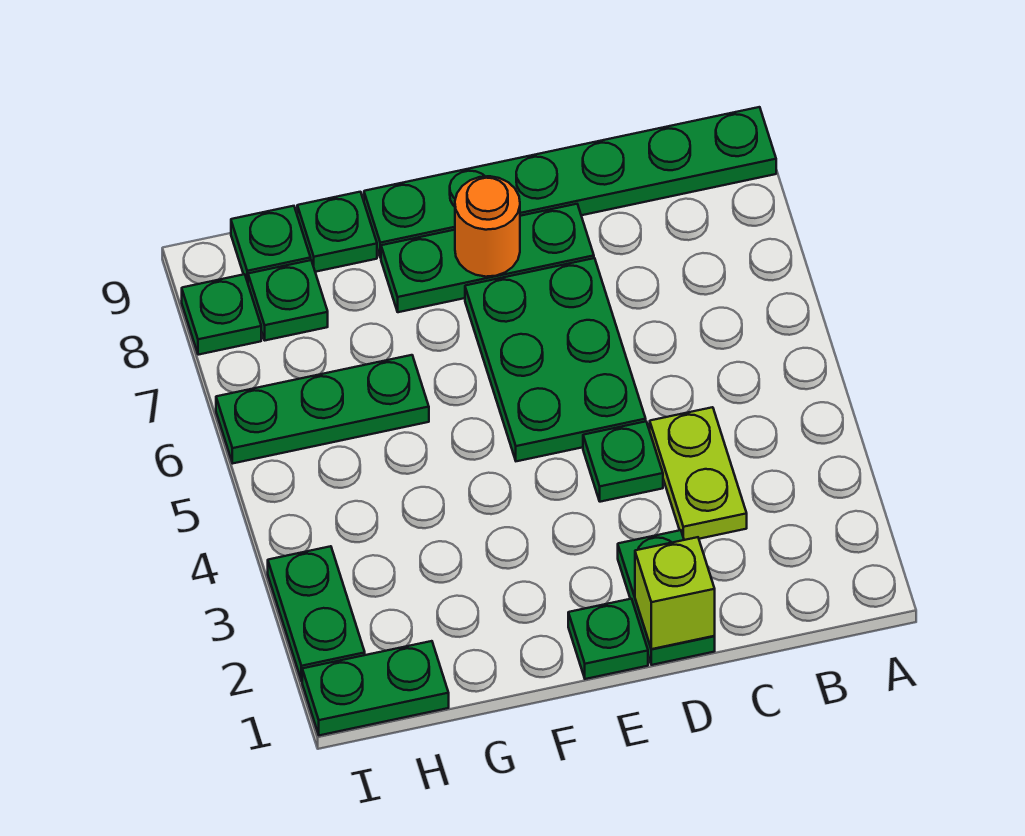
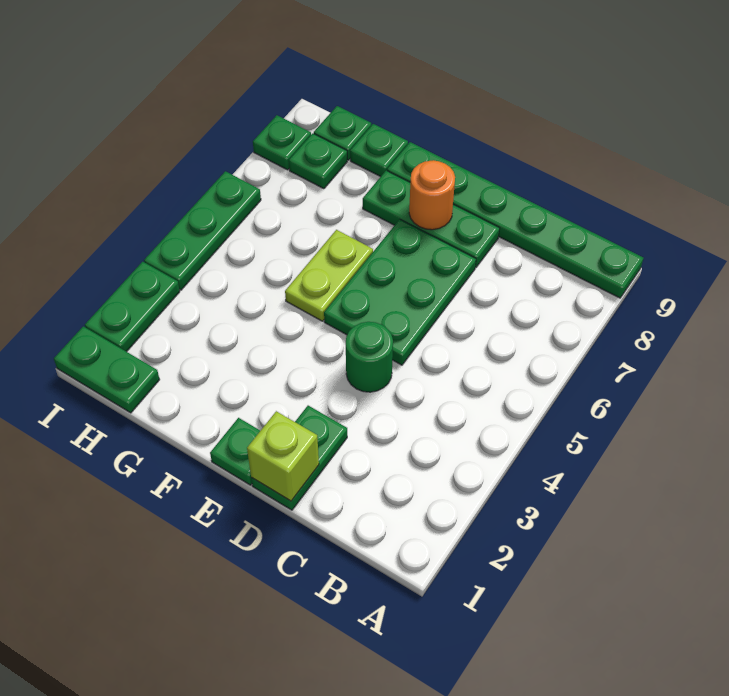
lime plate C3:C4 level 1 -> lime plate F5:F6 level 1
green plate D4 level 1 -> green round brick D4 level 1
green plate G6:I6 level 1 -> green plate I4:I6 level 1

